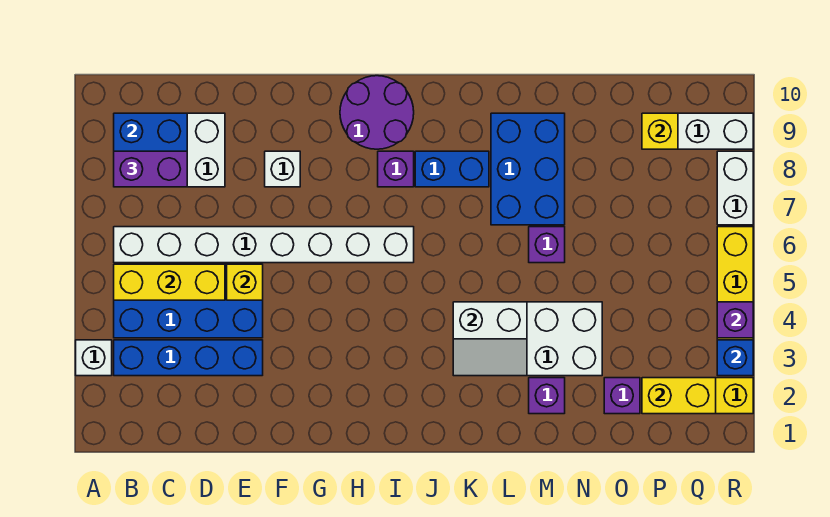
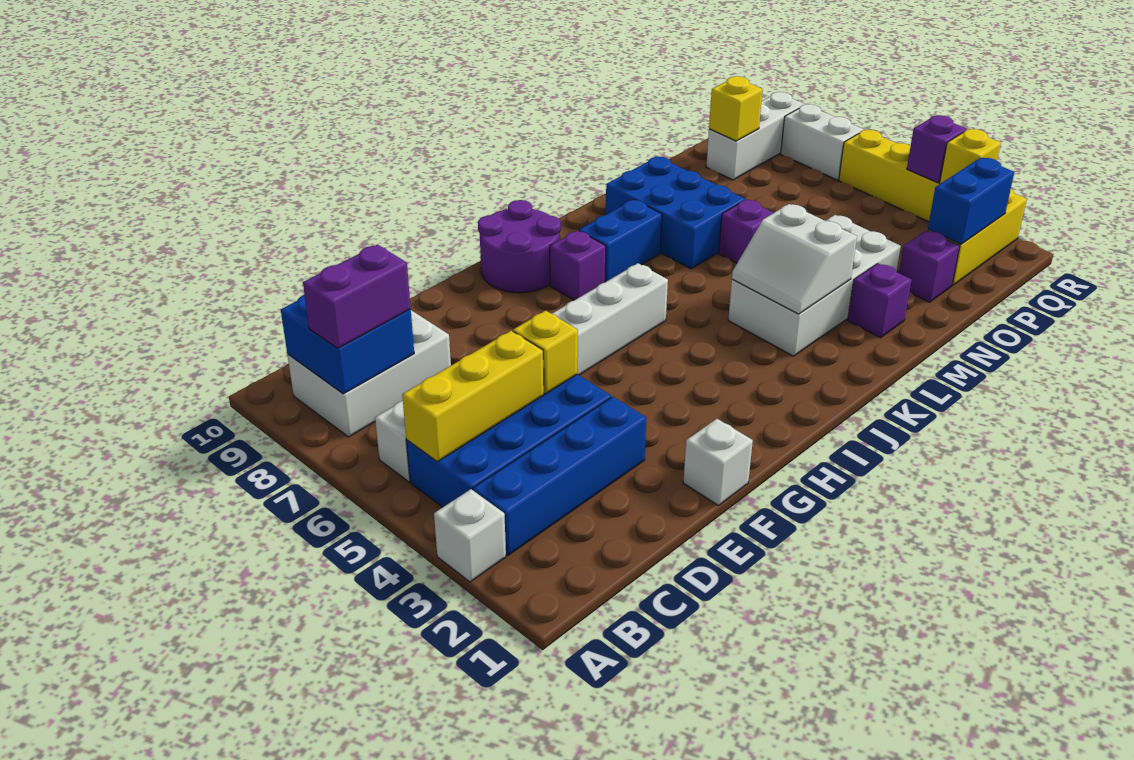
white brick F8 level 1 -> white brick F1 level 1
white slope K3:L4 level 2 top 4 -> white slope K3:L4 level 2 top L
yellow brick P2:Q2 level 2 -> blue brick P2:Q2 level 2
blue brick R3 level 2 -> yellow brick R3 level 2

